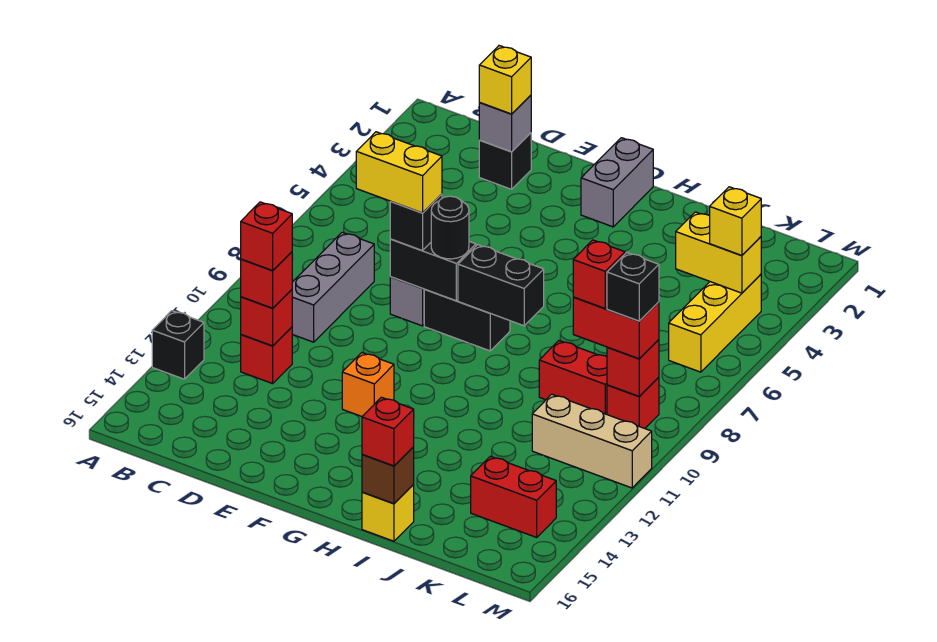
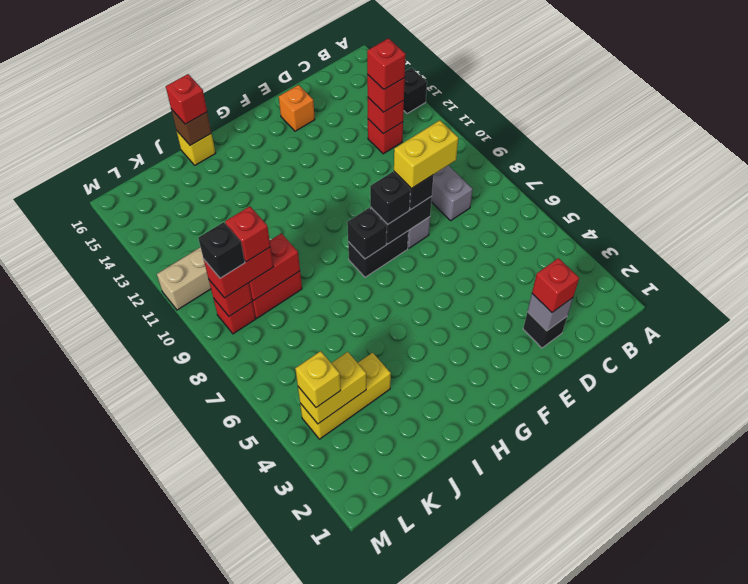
yellow brick D2 level 3 -> red brick D2 level 3
black round brick F8 level 3 -> black brick F8 level 3
orange brick F12 level 1 -> orange brick E15 level 1
grey brick G1:G2 level 1 -> none
black brick G8:H8 level 2 -> black brick G8 level 2
red brick K14:L14 level 1 -> red brick J9:K9 level 2
yellow brick L4:L6 level 1 -> yellow brick J4:L4 level 1

